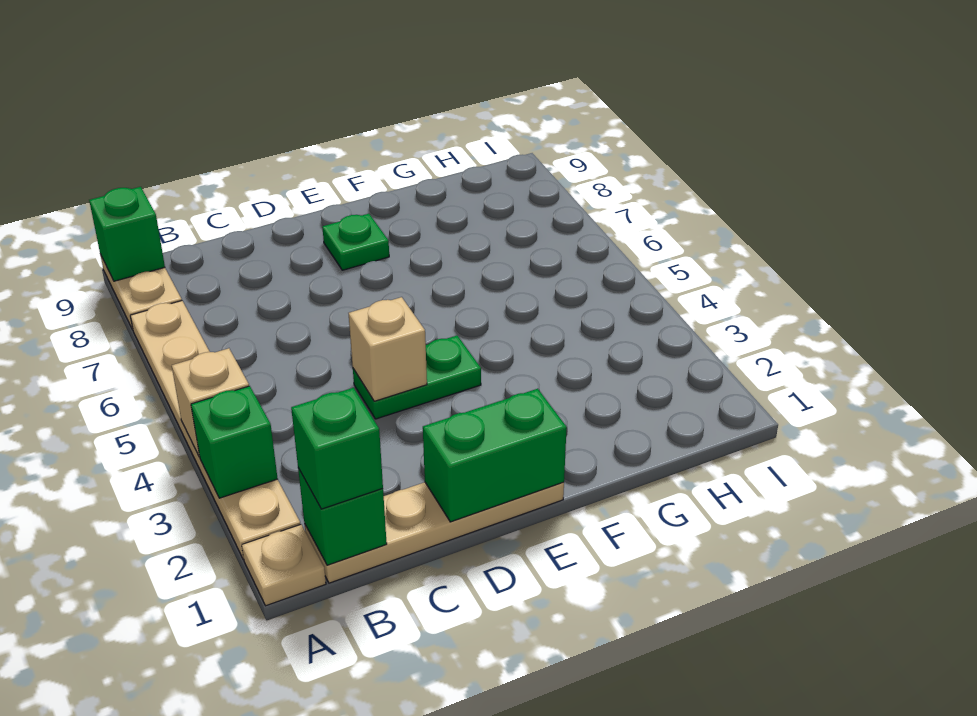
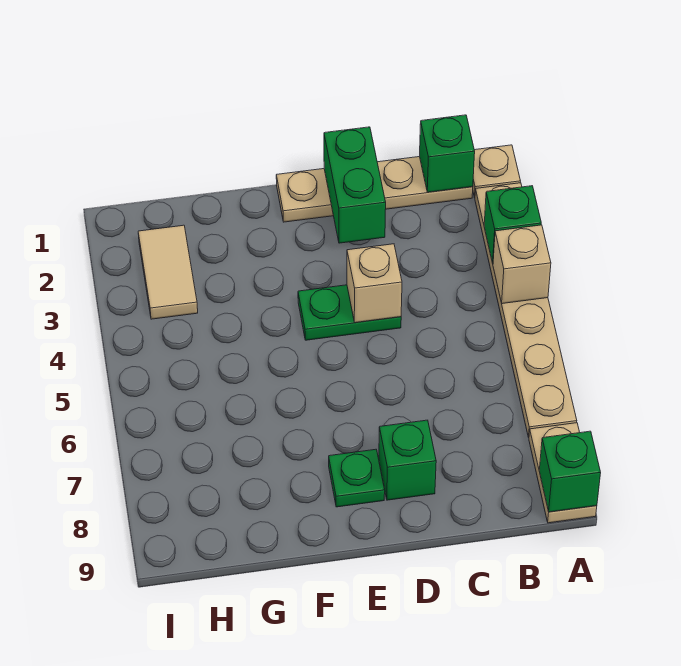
green brick B1 level 3 -> green brick D8 level 1
green brick D1:E1 level 2 -> green brick D1:D2 level 2
none -> tan tile H2:H3 level 1

